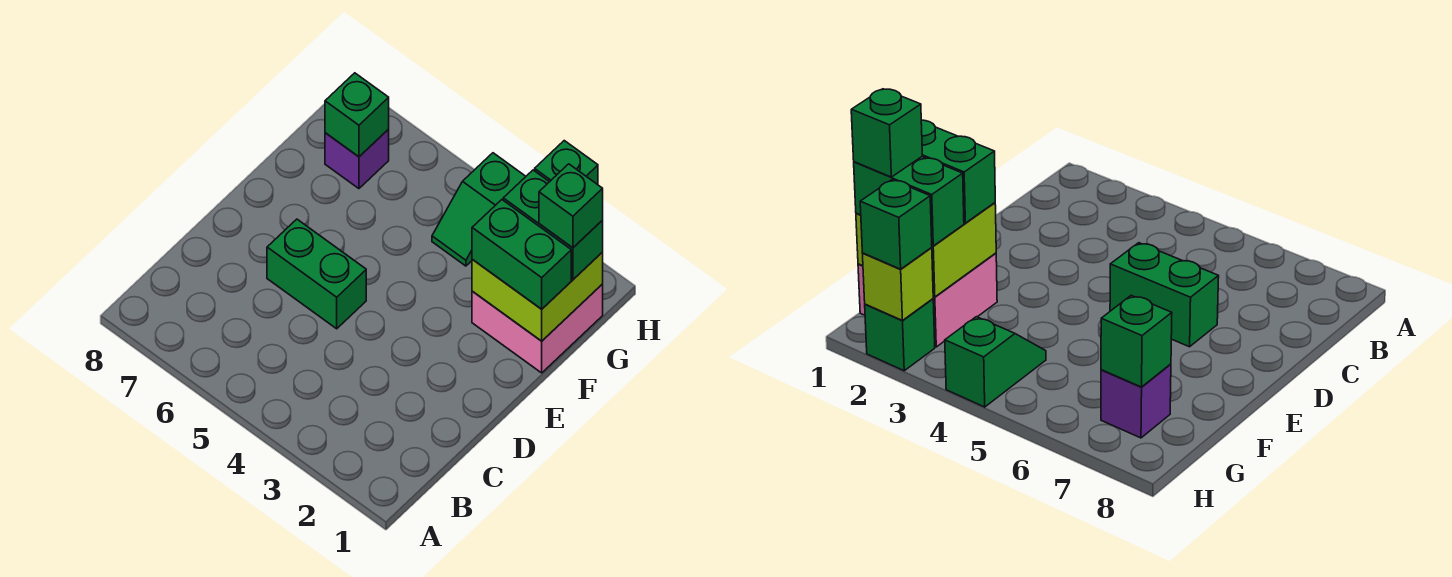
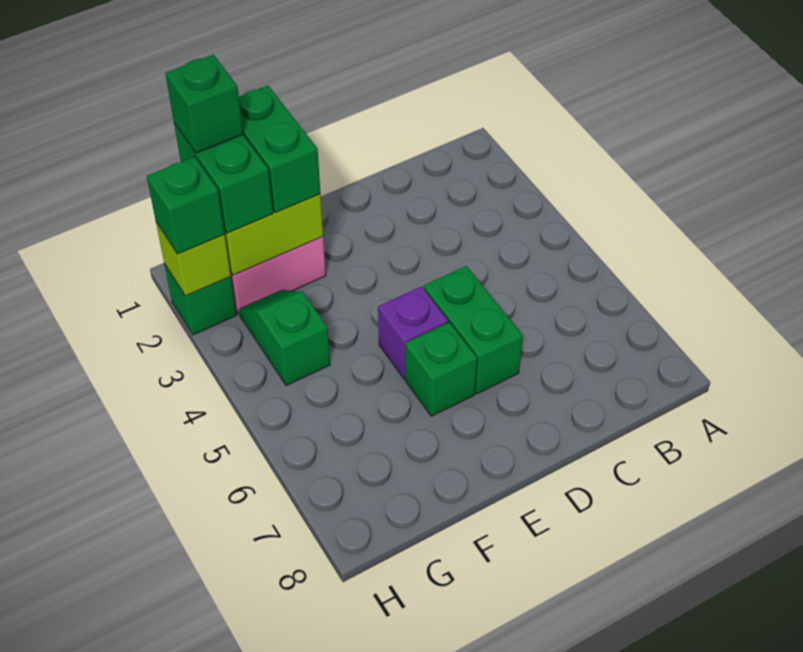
green slope G4:H4 level 1 top H -> green slope G3:G4 level 1 top 4
purple brick G7 level 1 -> purple brick E5 level 1
green brick G7 level 2 -> green brick E6 level 1

